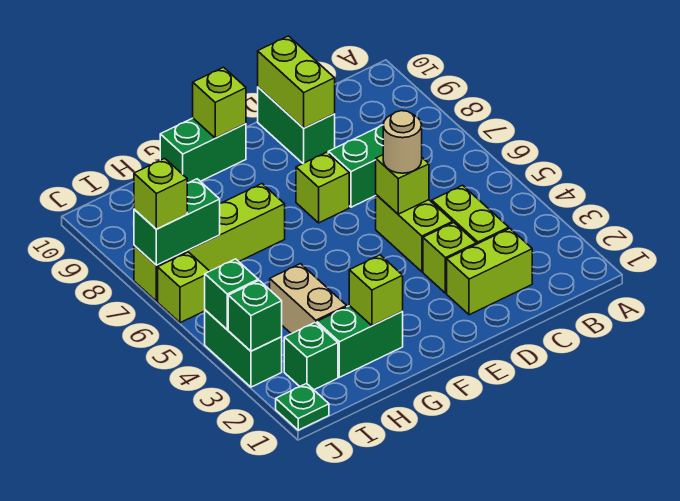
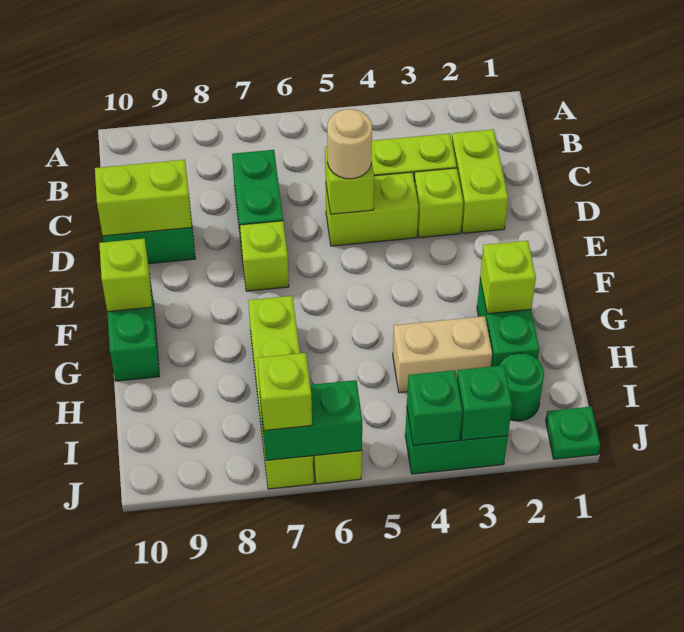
green brick I2 level 1 -> green round brick I2 level 1
green brick I7:J7 level 2 -> green brick J6:J7 level 2

